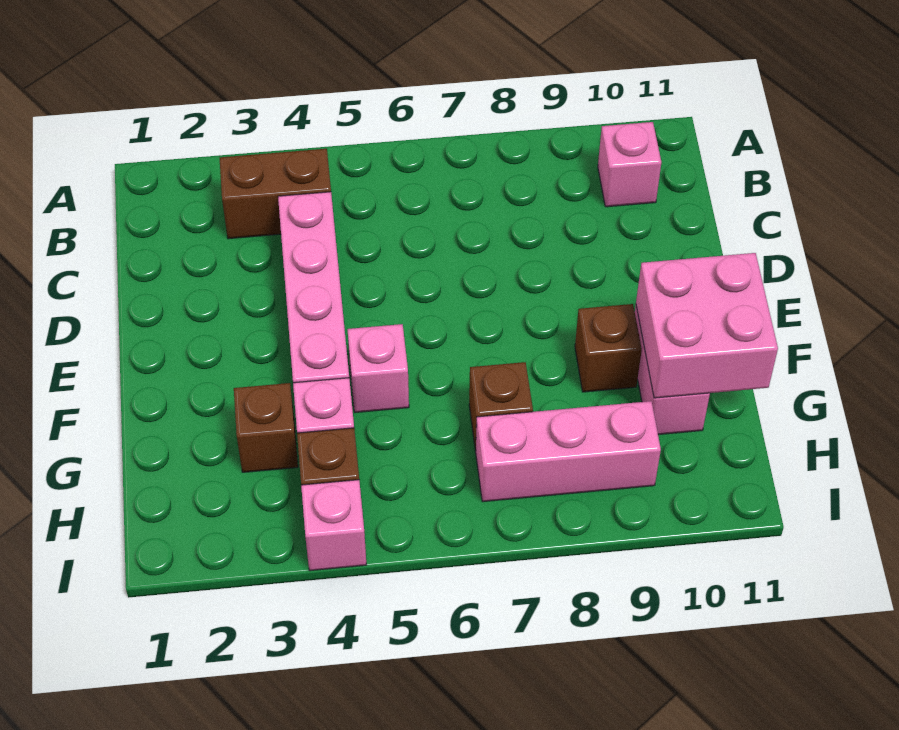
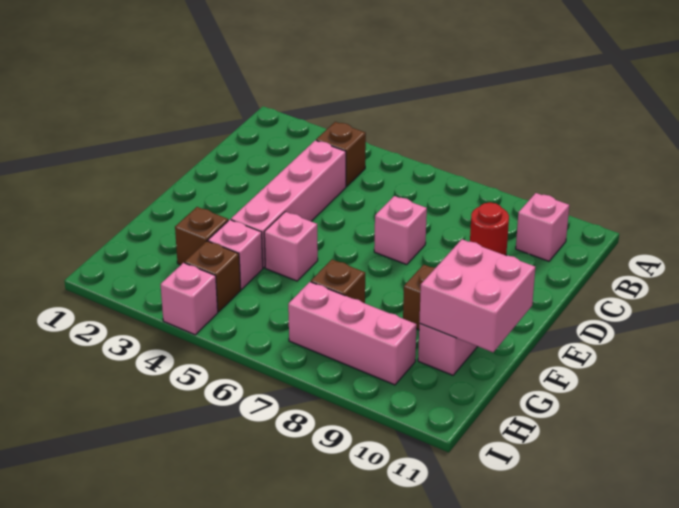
brown brick B3:B4 level 1 -> brown brick B4 level 1
none -> red round brick C9 level 1
none -> pink brick D7 level 1

